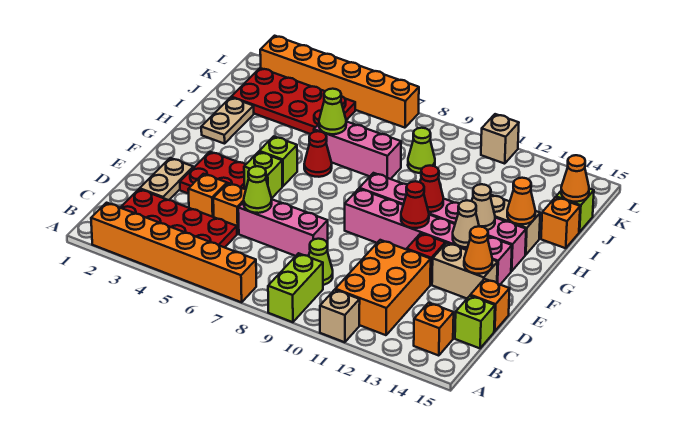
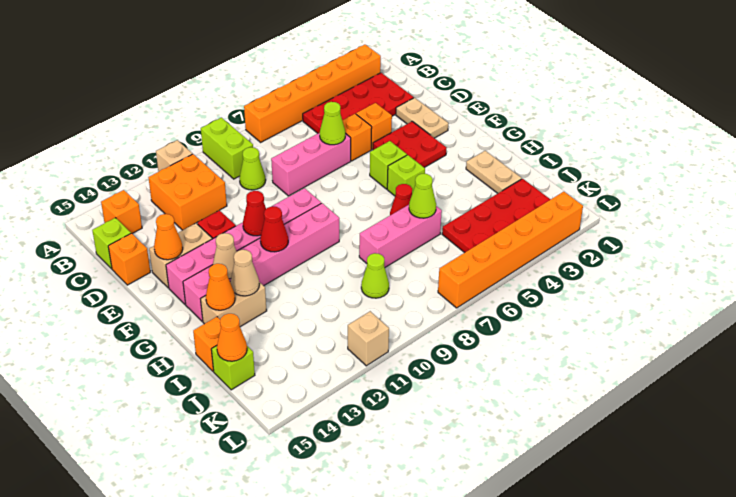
orange brick B11:D12 level 1 -> orange brick B11:C12 level 1
tan cone F13 level 2 -> tan cone H13 level 2

